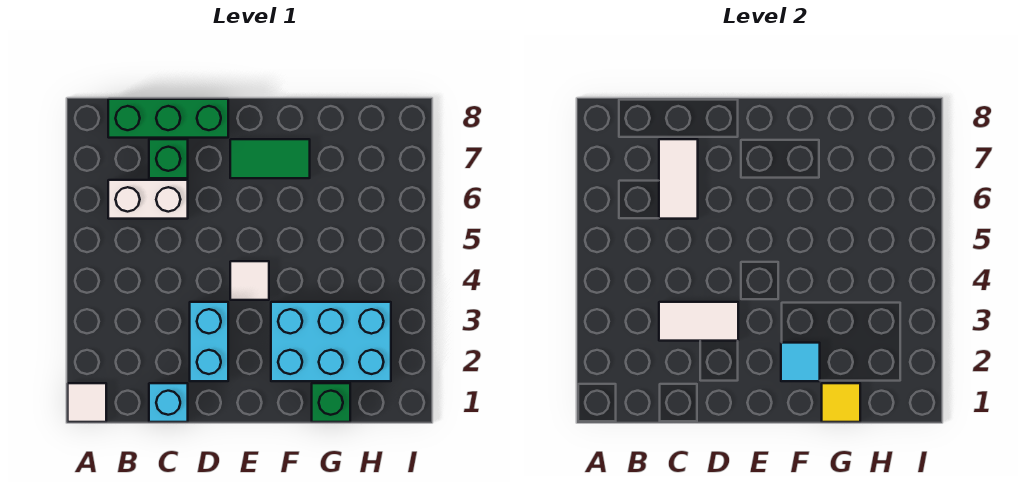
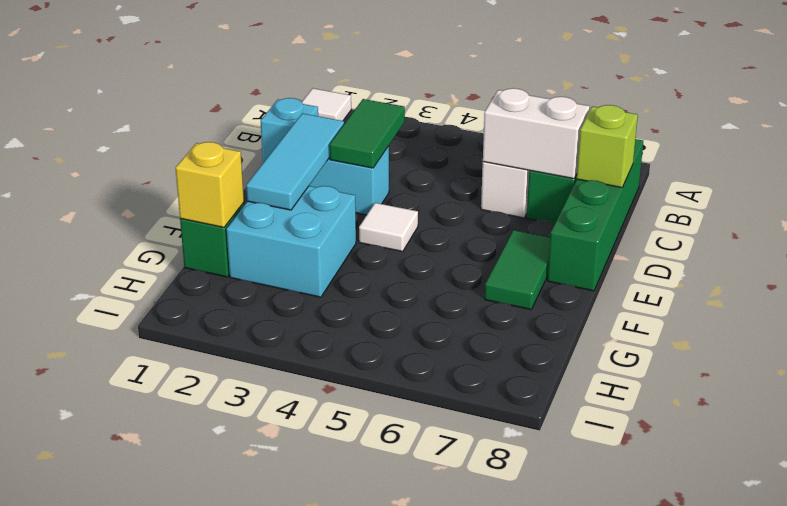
green brick B8:D8 level 1 -> green brick B8:E8 level 1
white tile C3:D3 level 2 -> green tile C3:D3 level 2
white tile C6:C7 level 2 -> white brick C6:C7 level 2
none -> lime brick C8 level 2
cyan brick F2:H3 level 1 -> cyan brick F2:G3 level 1
cyan tile F2 level 2 -> cyan tile D2:F2 level 2
yellow tile G1 level 2 -> yellow brick G1 level 2

